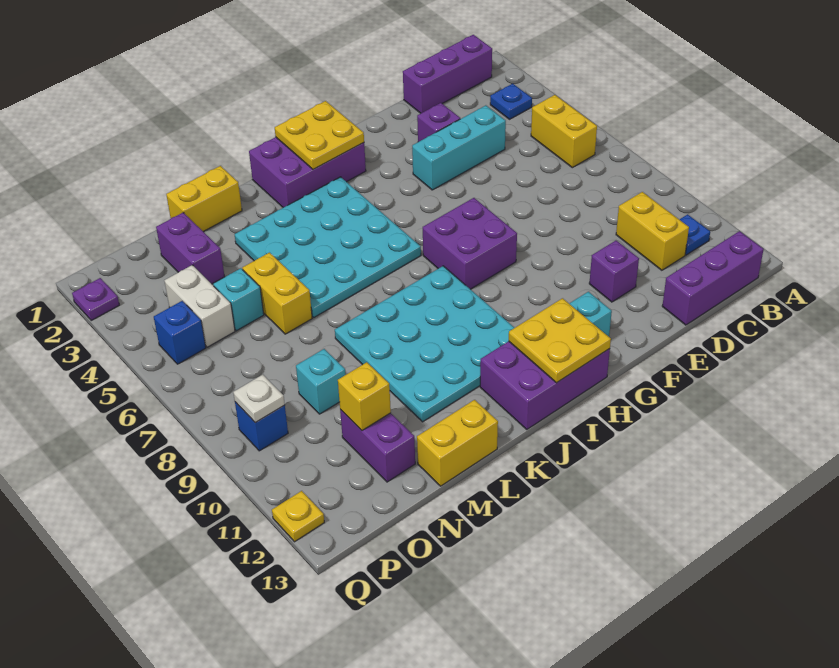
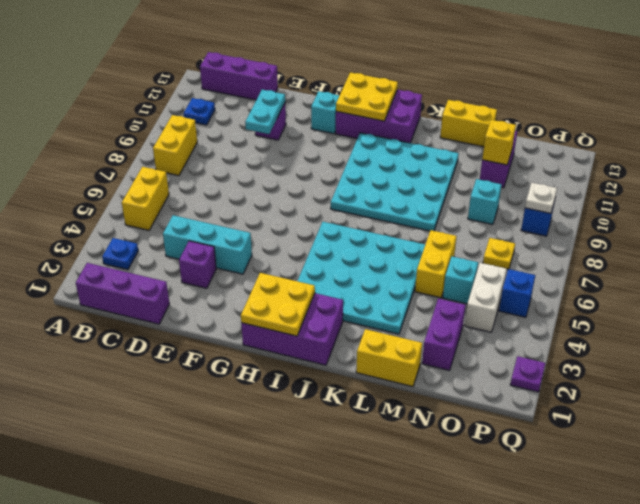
yellow brick C10:C11 level 1 -> yellow brick B8:B9 level 1
none -> cyan plate E10:E11 level 2
purple brick G7:H8 level 1 -> none
yellow plate Q12 level 1 -> yellow plate O7 level 1

